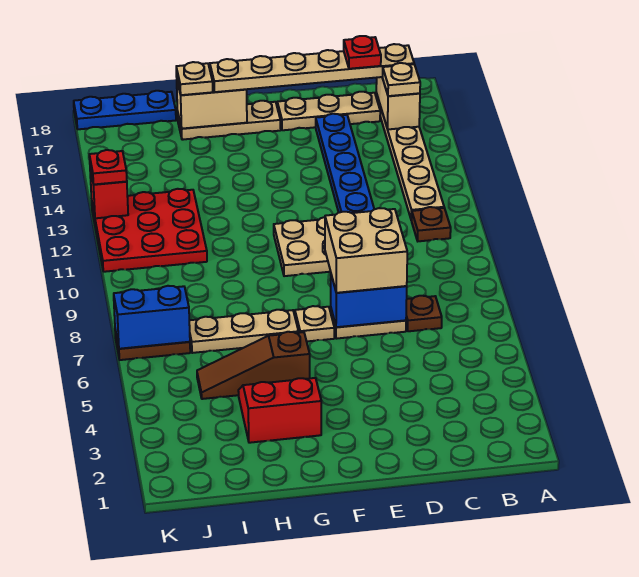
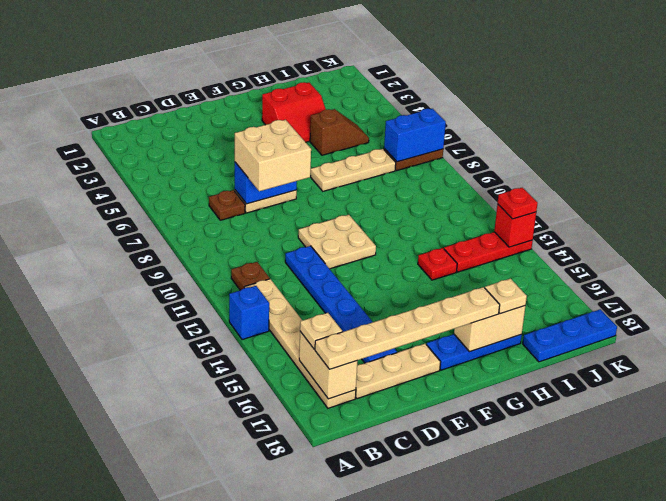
none -> blue brick A13 level 1
red plate C17 level 4 -> red plate H13 level 1
tan plate F7 level 1 -> none
tan plate F17:H17 level 1 -> blue plate F17:H17 level 1
brown slope G5:I5 level 1 top G -> brown slope H5:I5 level 1 top H
red plate I11:K13 level 1 -> red plate I13:K13 level 1

